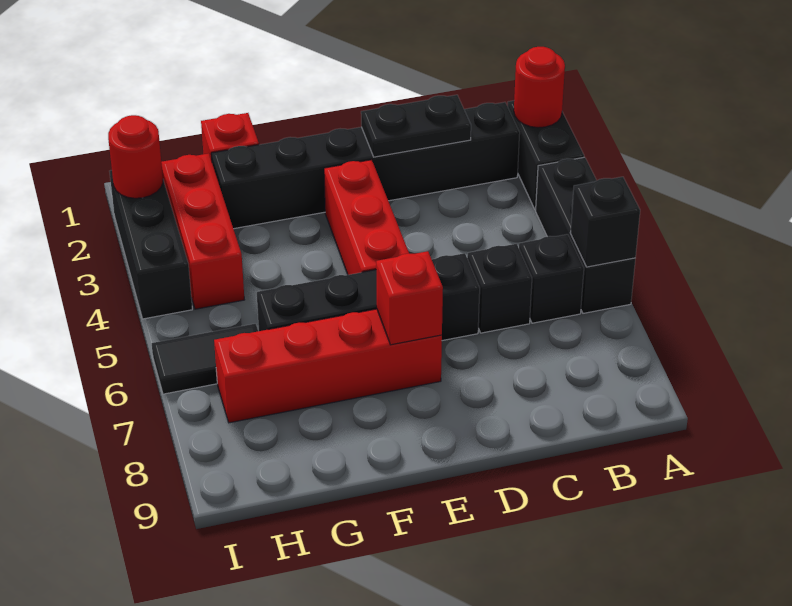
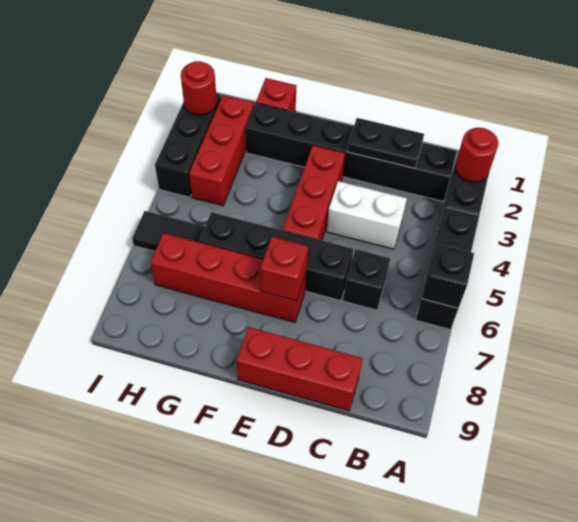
black brick B6 level 1 -> none
none -> white brick C4:D4 level 1
none -> red brick C9:E9 level 1

